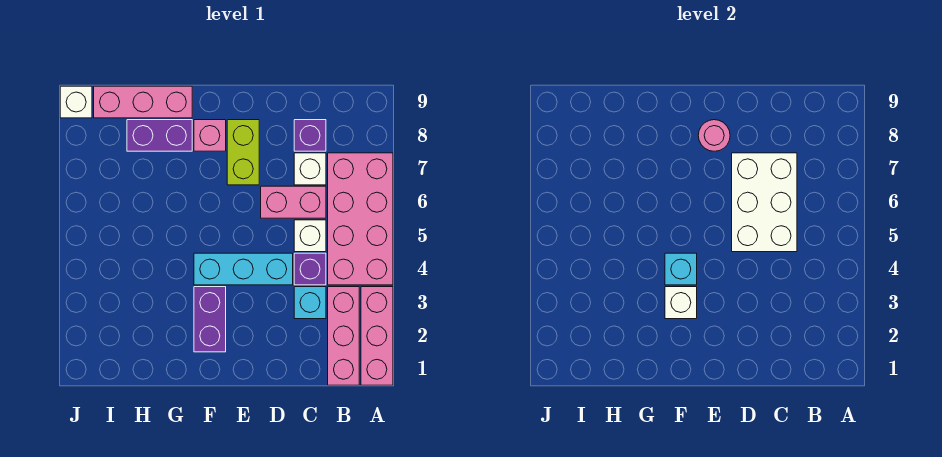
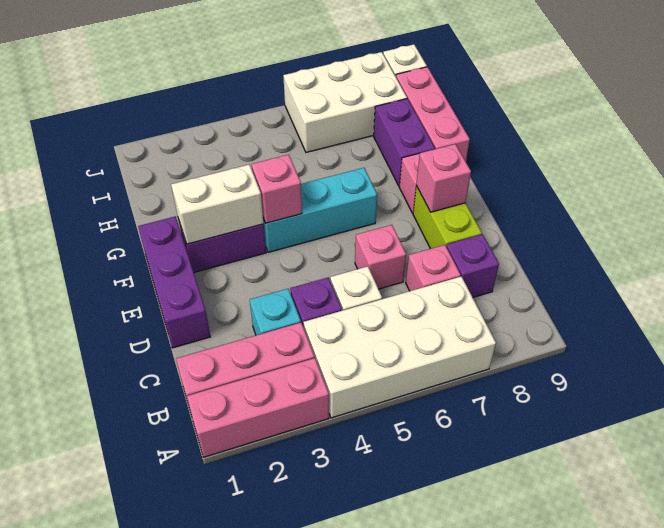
pink brick A4:B7 level 1 -> white brick A4:B7 level 1
white brick C5:D7 level 2 -> white brick I6:J8 level 1
pink brick C6:D6 level 1 -> pink brick D6 level 1
white brick C7 level 1 -> pink brick C7 level 1
none -> purple brick D1:F1 level 1
cyan brick D4:F4 level 1 -> cyan brick F4:F6 level 1
lime brick E7:E8 level 1 -> lime brick D8:E8 level 1
pink round brick E8 level 2 -> pink brick E8 level 2
white brick F3 level 2 -> white brick F2:F3 level 2
cyan brick F4 level 2 -> pink brick F4 level 2

